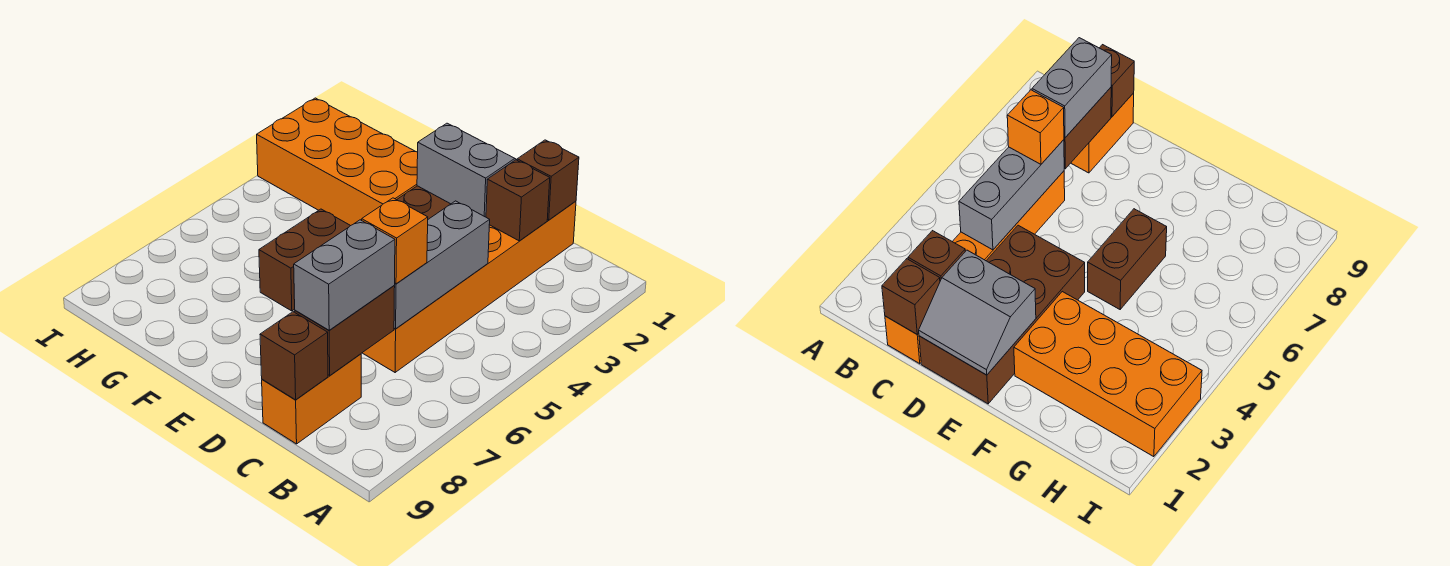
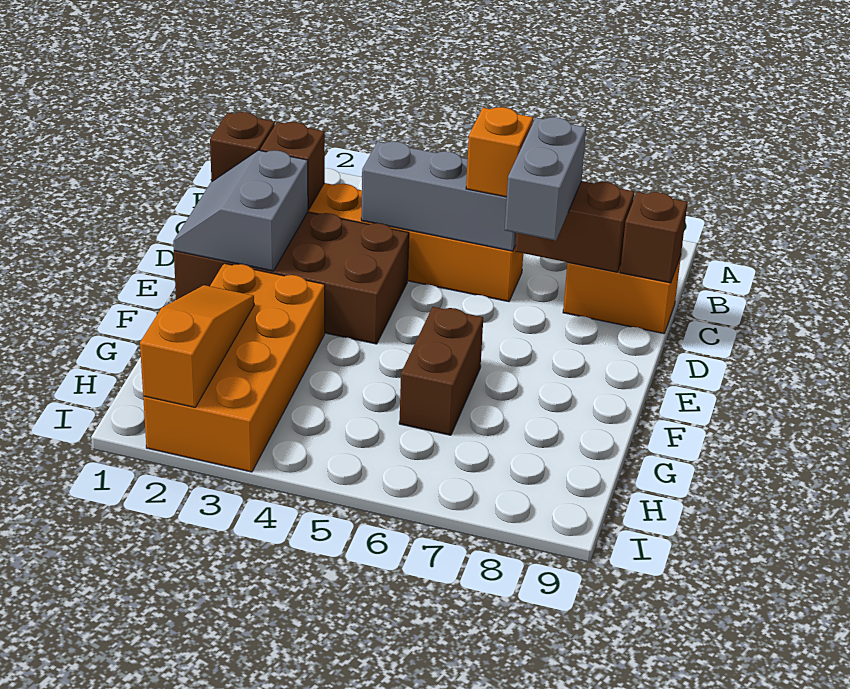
grey brick C7:C8 level 3 -> grey brick C7:D7 level 3
brown brick F5:F6 level 1 -> brown brick F6:G6 level 1
none -> orange slope G2:I2 level 2 top I

